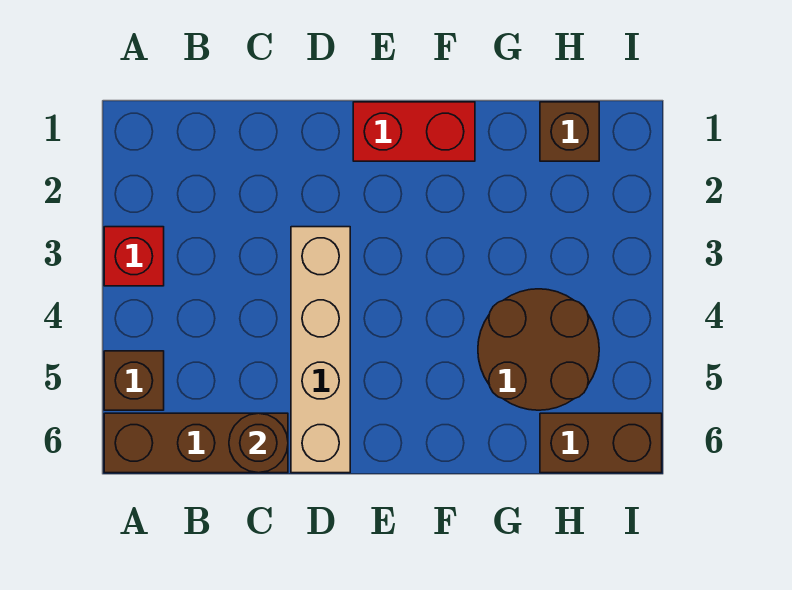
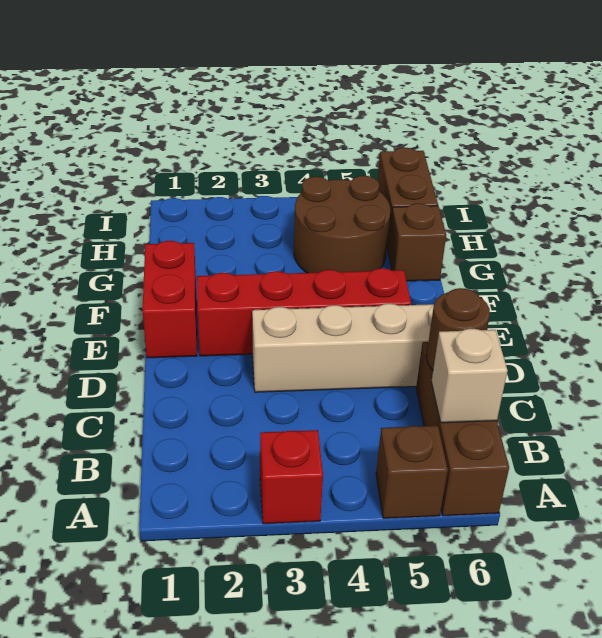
none -> tan brick B6 level 2
none -> red brick E2:E5 level 1
brown brick H1 level 1 -> brown brick G6 level 1

